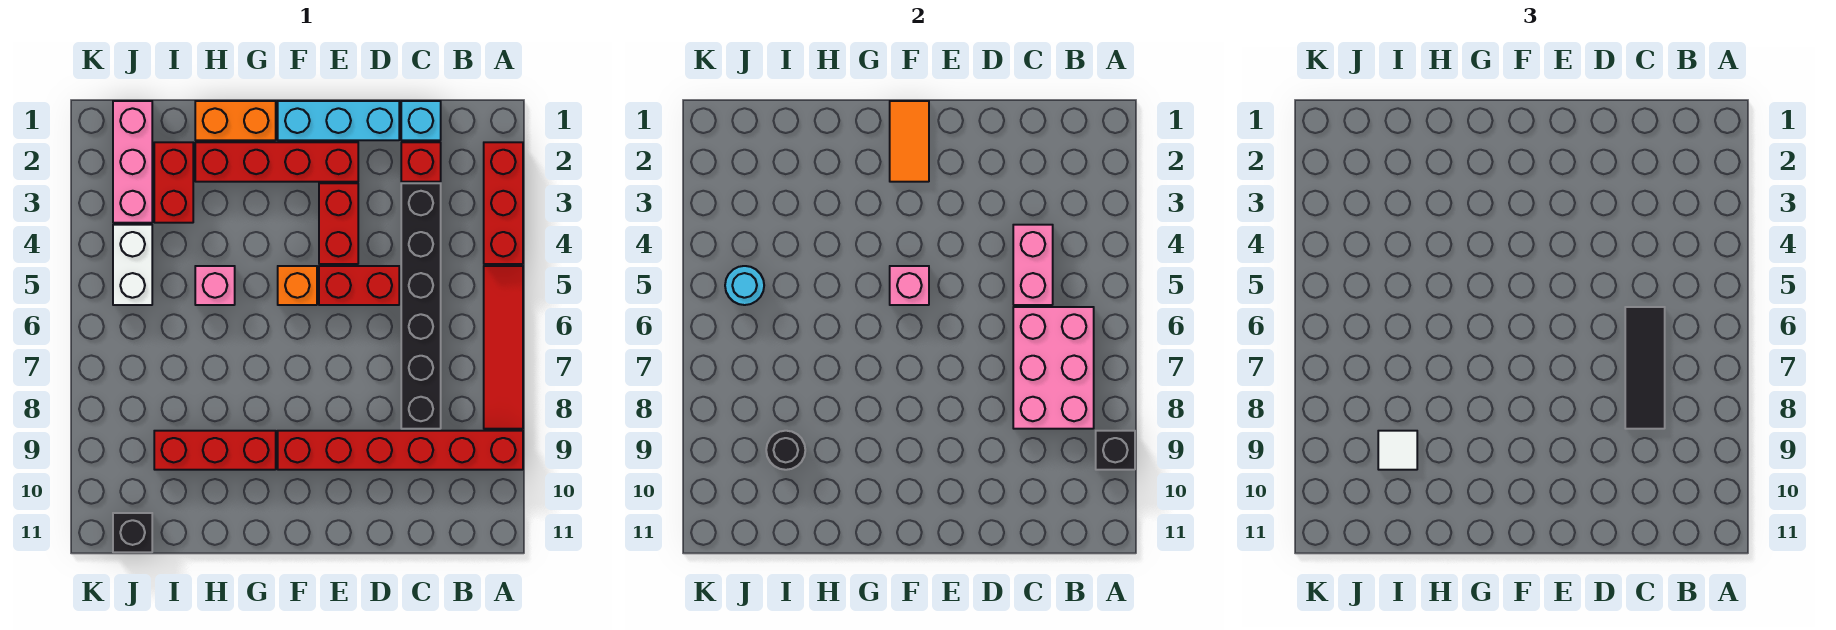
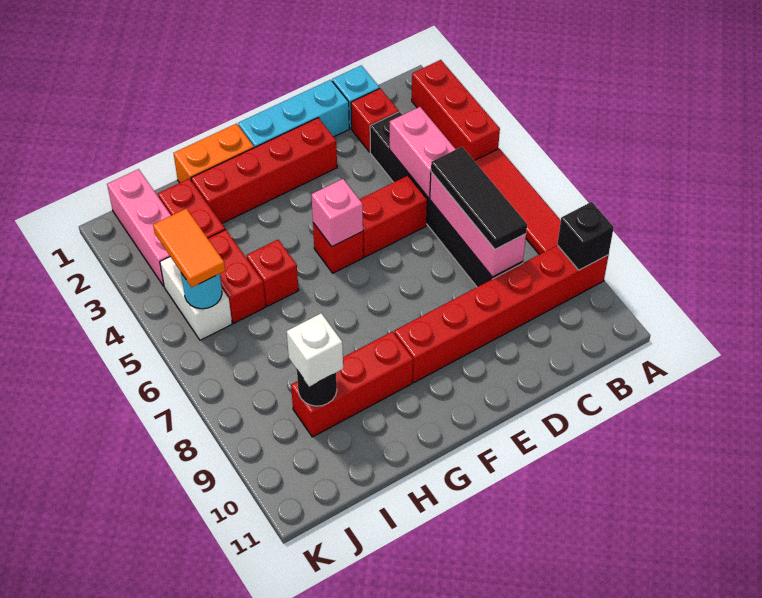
pink brick B6:C8 level 2 -> pink brick C6:C8 level 2
red brick E3:E4 level 1 -> red brick I4:I5 level 1
orange tile F1:F2 level 2 -> orange tile J4:J5 level 3
orange brick F5 level 1 -> red brick F5 level 1
pink brick H5 level 1 -> red brick H5 level 1
white tile I9 level 3 -> white brick I9 level 3
black brick J11 level 1 -> none

